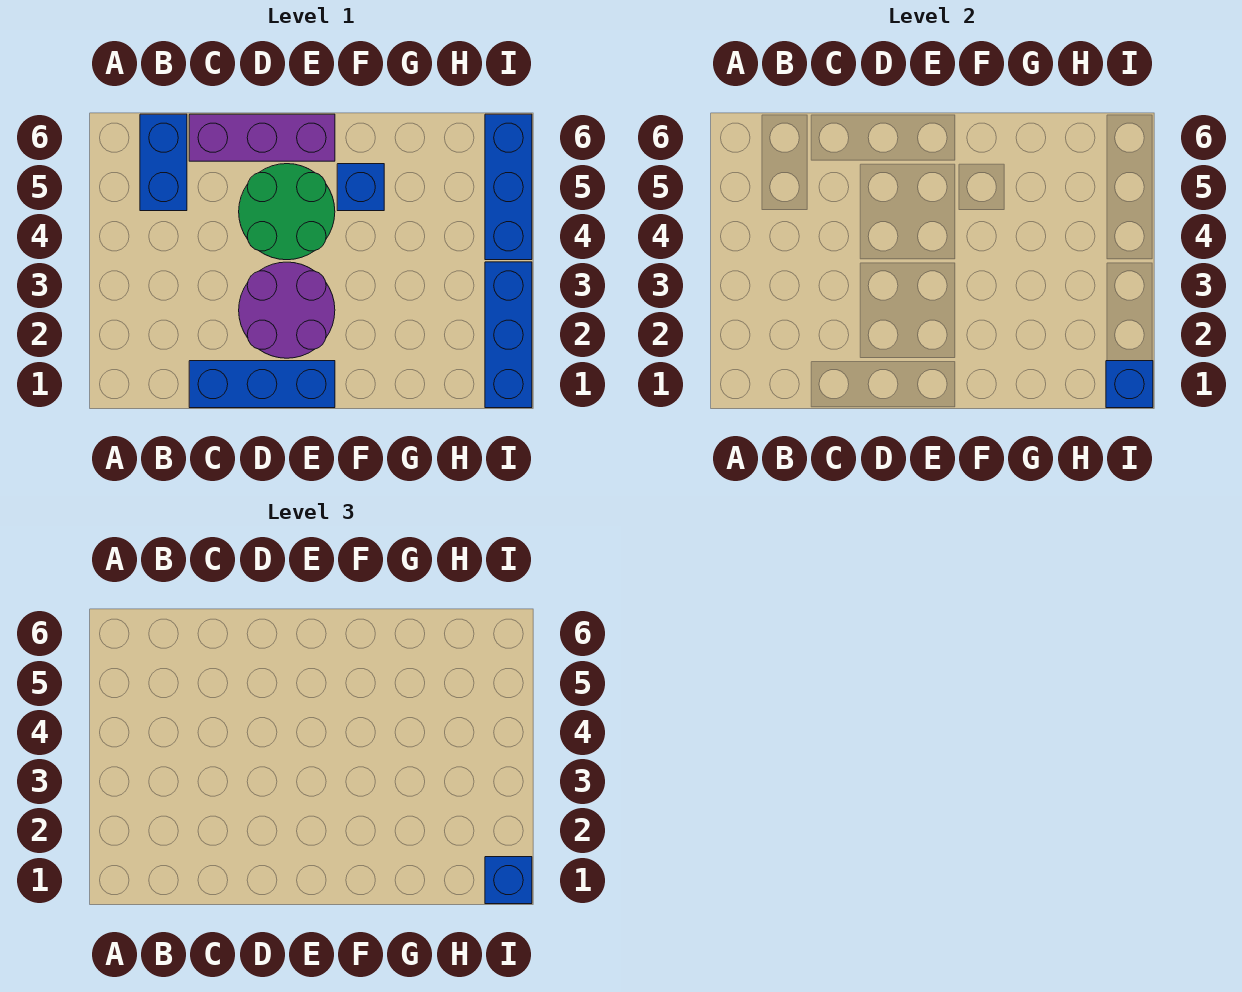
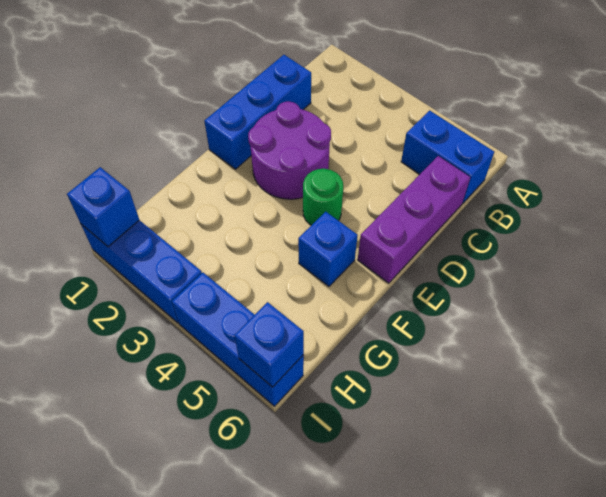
green round brick D4:E5 level 1 -> green round brick E4 level 1
blue brick I1 level 3 -> blue brick I6 level 2

